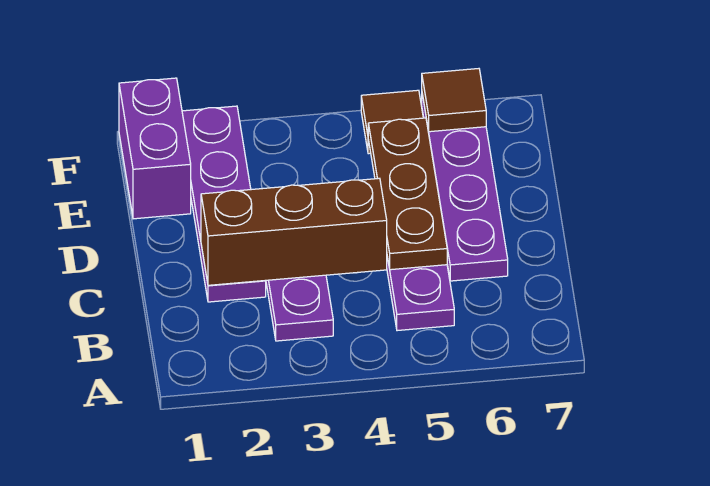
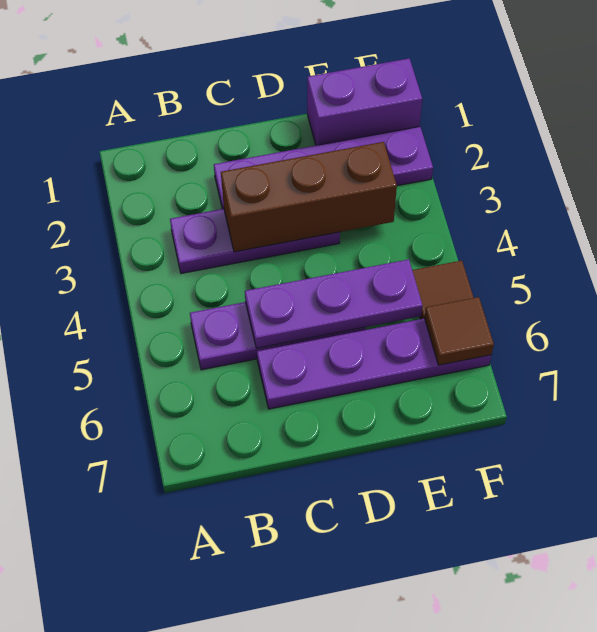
brown brick C2:C4 level 2 -> brown brick C3:E3 level 2
brown plate C5:E5 level 2 -> purple plate C5:E5 level 2

